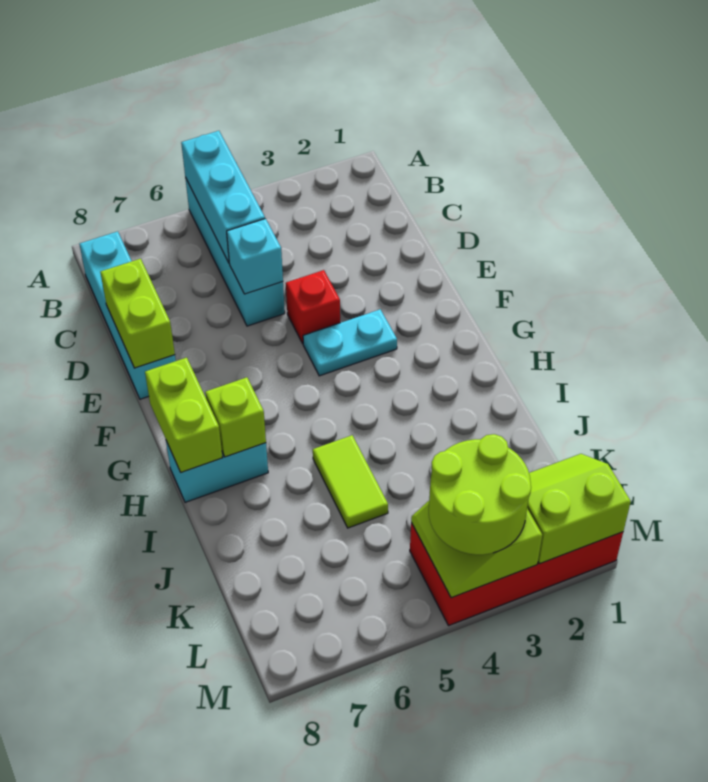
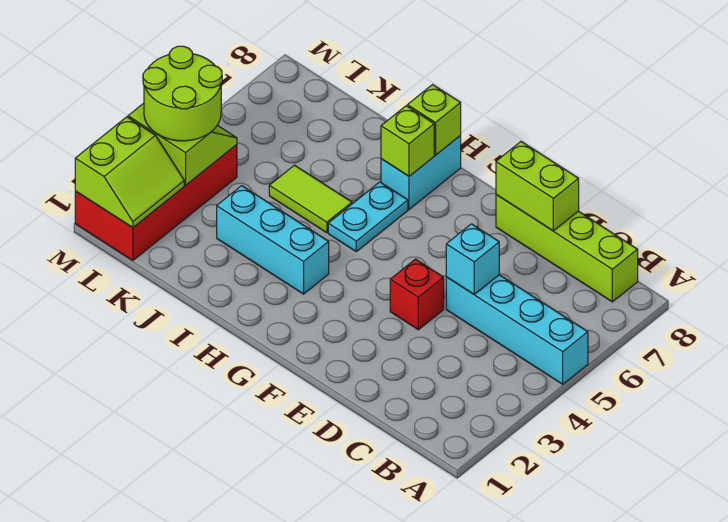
cyan brick A5:C5 level 2 -> cyan brick H3:J3 level 1
cyan brick B8:E8 level 1 -> lime brick B8:E8 level 1
cyan plate F3:F4 level 1 -> cyan plate H5:H6 level 1
lime brick G8:H8 level 2 -> lime brick H8 level 2

